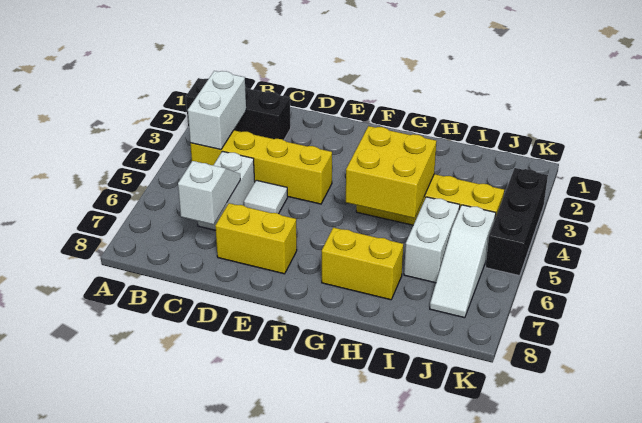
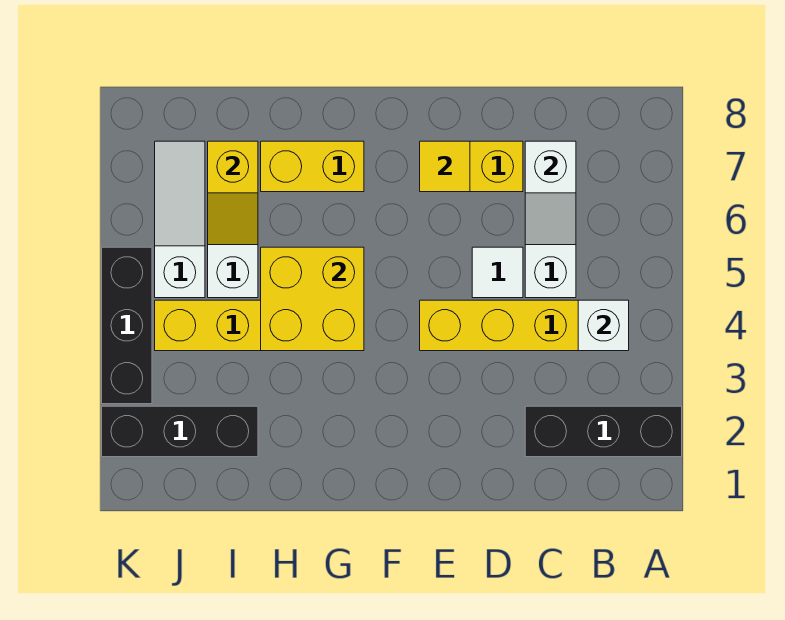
white brick B3:B4 level 2 -> white brick B4 level 2
none -> yellow tile E7 level 2
none -> black brick I2:K2 level 1
none -> yellow slope I6:I7 level 2 top 7

